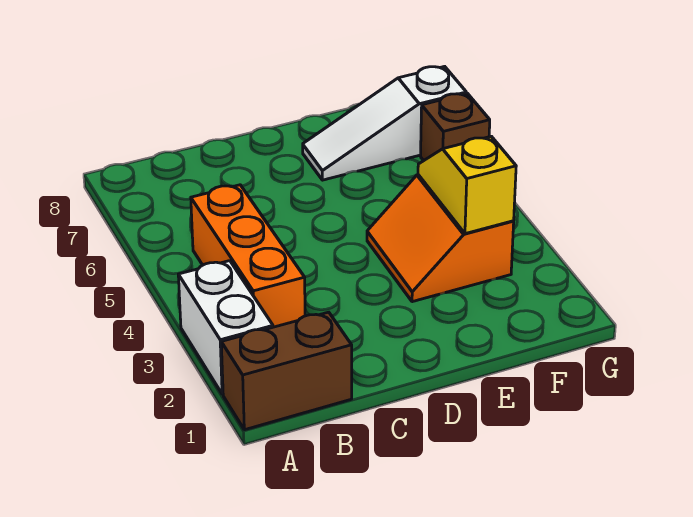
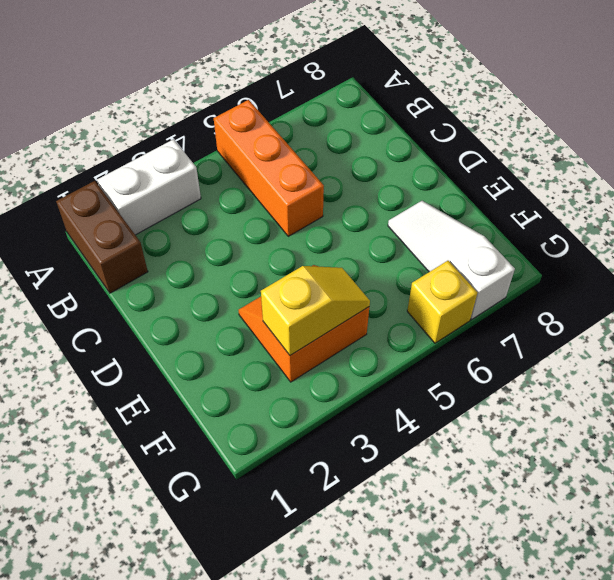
orange brick B3:B5 level 1 -> orange brick A5:C5 level 1
brown brick G6 level 1 -> yellow brick G6 level 1

